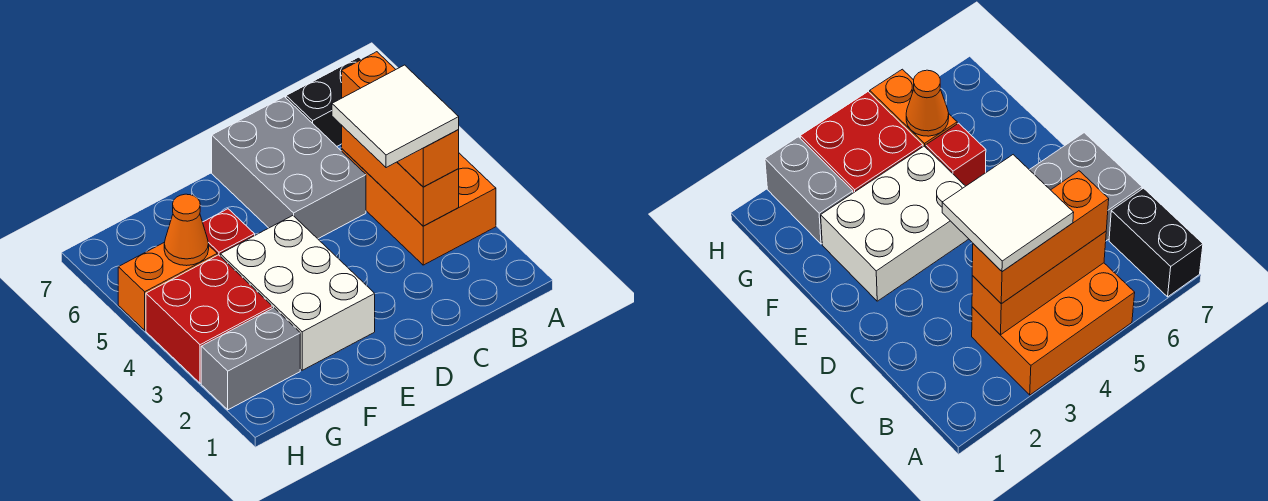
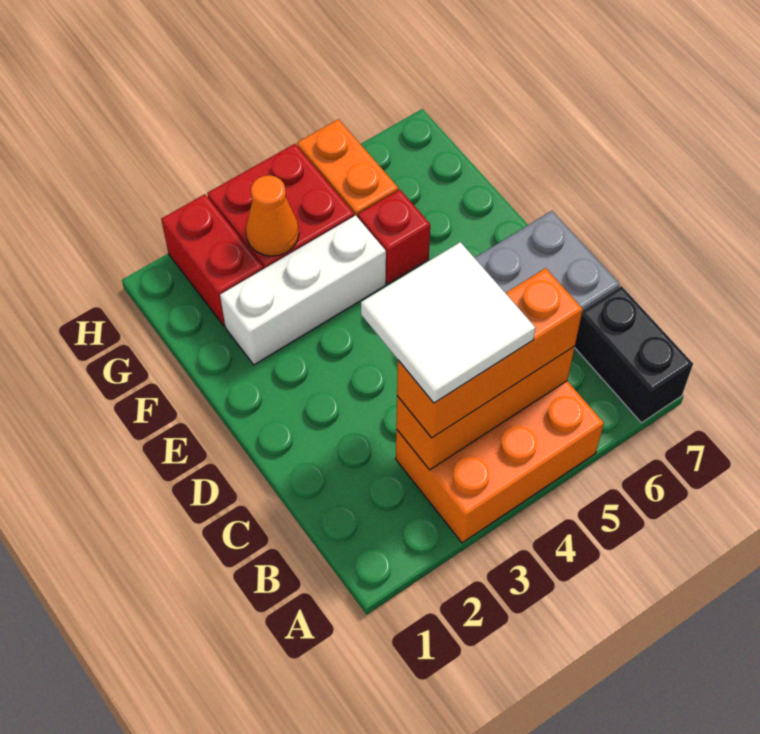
white brick E2:F4 level 1 -> white brick F2:F4 level 1
grey brick G2:H2 level 1 -> red brick G2:H2 level 1
orange cone G5 level 2 -> orange cone G3 level 2

